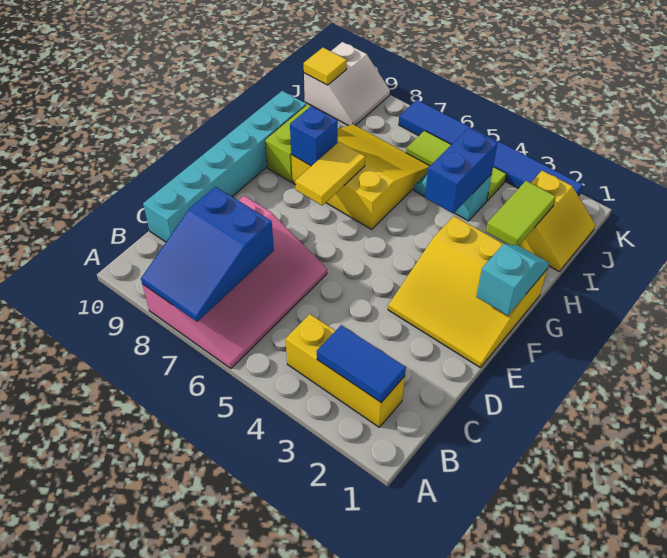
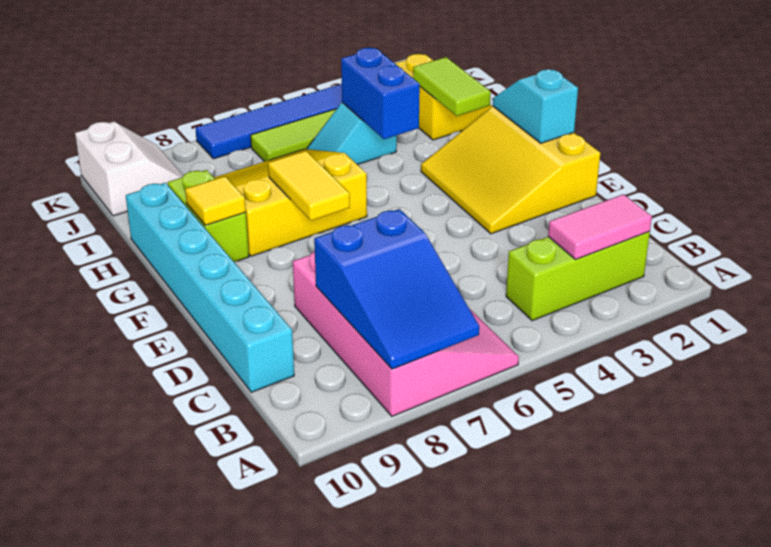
yellow brick B2:B4 level 1 -> lime brick B2:B4 level 1
blue tile B2:B3 level 2 -> pink tile B2:B3 level 2
yellow slope E1:G3 level 1 top G -> yellow slope E1:G3 level 1 top 1
blue brick G8 level 2 -> none
yellow tile J10 level 2 -> yellow tile G9 level 2

